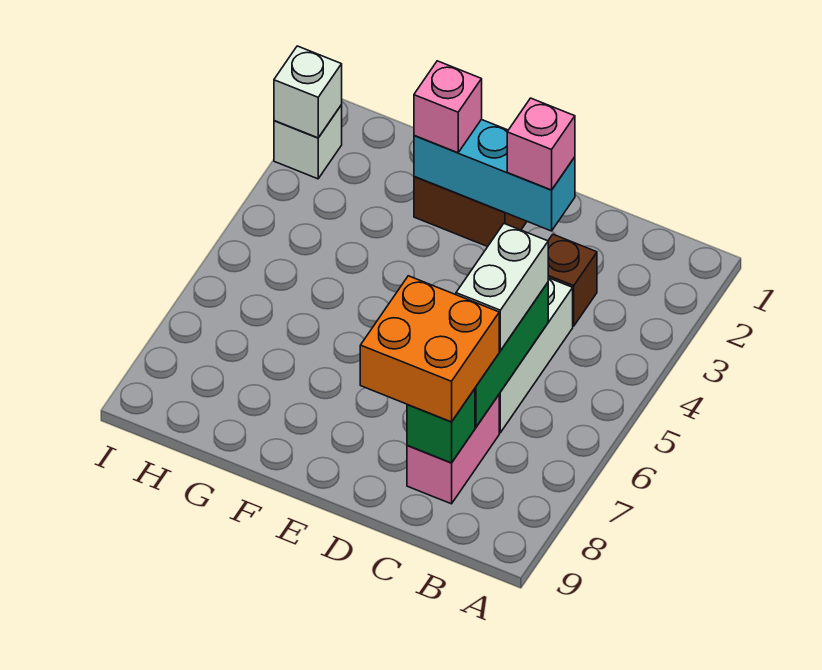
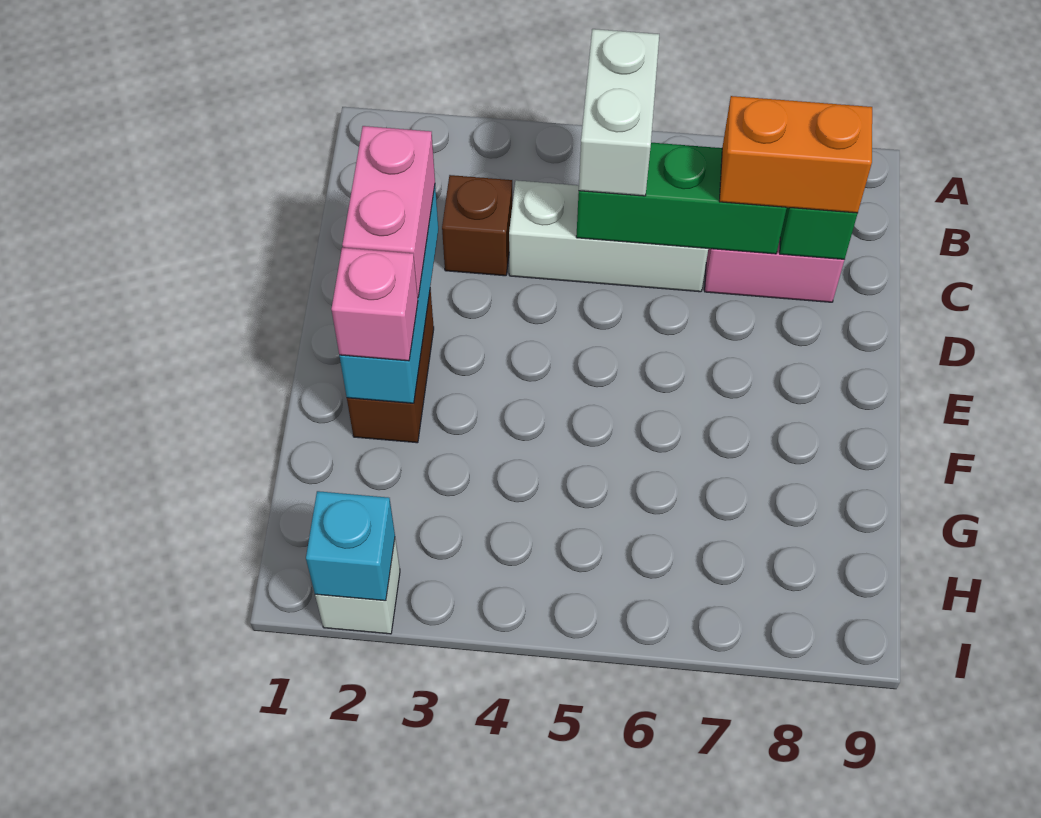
white brick C5:C6 level 3 -> white brick B5:C5 level 3
orange brick C7:D8 level 3 -> orange brick C7:C8 level 3
pink brick D2 level 3 -> pink brick D2:E2 level 3
white brick I2 level 2 -> cyan brick I2 level 2

